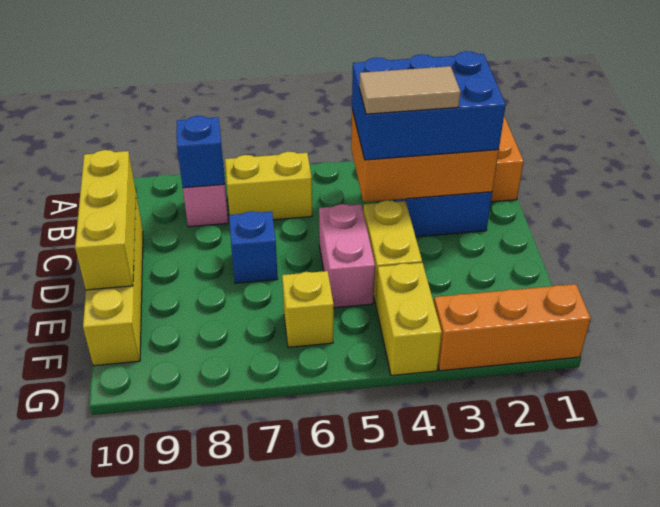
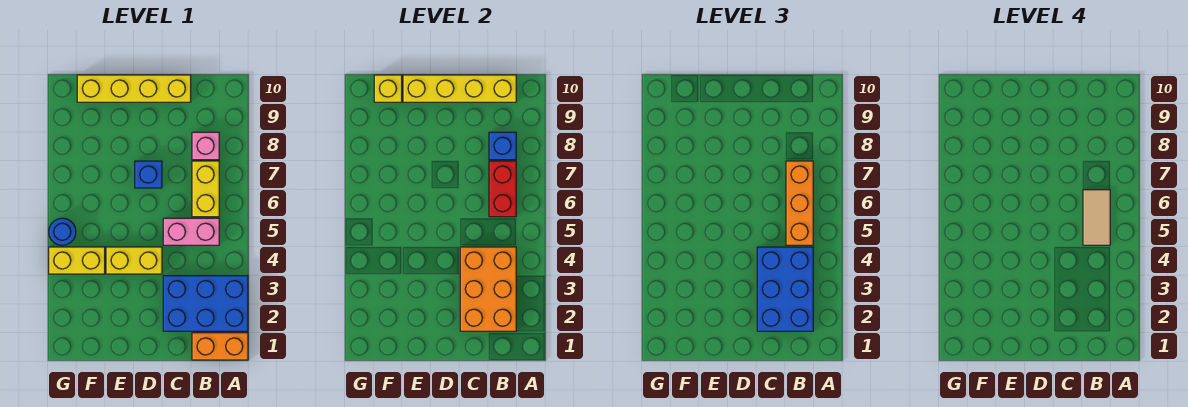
none -> red brick B6:B7 level 2
tan tile C3:C4 level 4 -> tan tile B5:B6 level 4
yellow brick C10:E10 level 2 -> yellow brick B10:E10 level 2
pink brick D5:E5 level 1 -> pink brick B5:C5 level 1
yellow brick F6 level 1 -> yellow brick F10 level 2
orange brick G1:G3 level 1 -> orange brick B5:B7 level 3
none -> blue round brick G5 level 1

